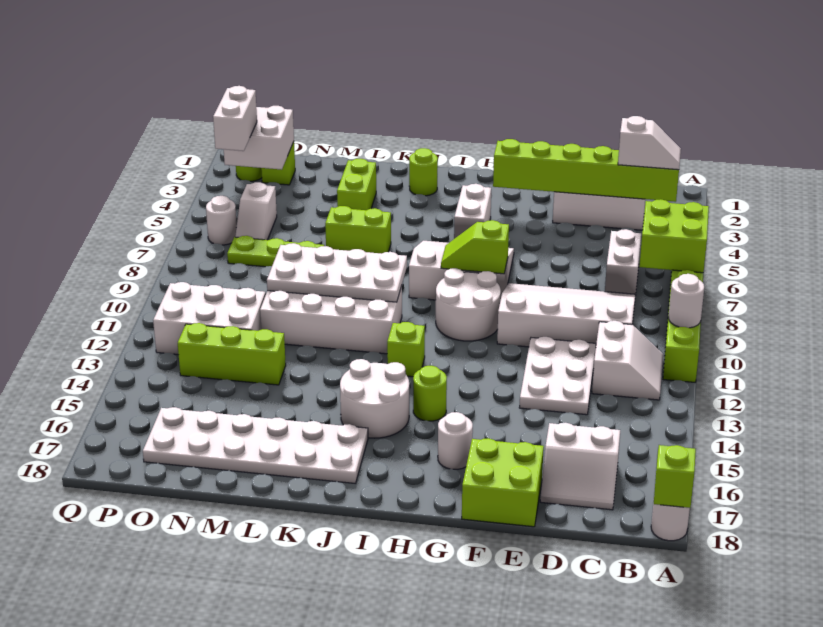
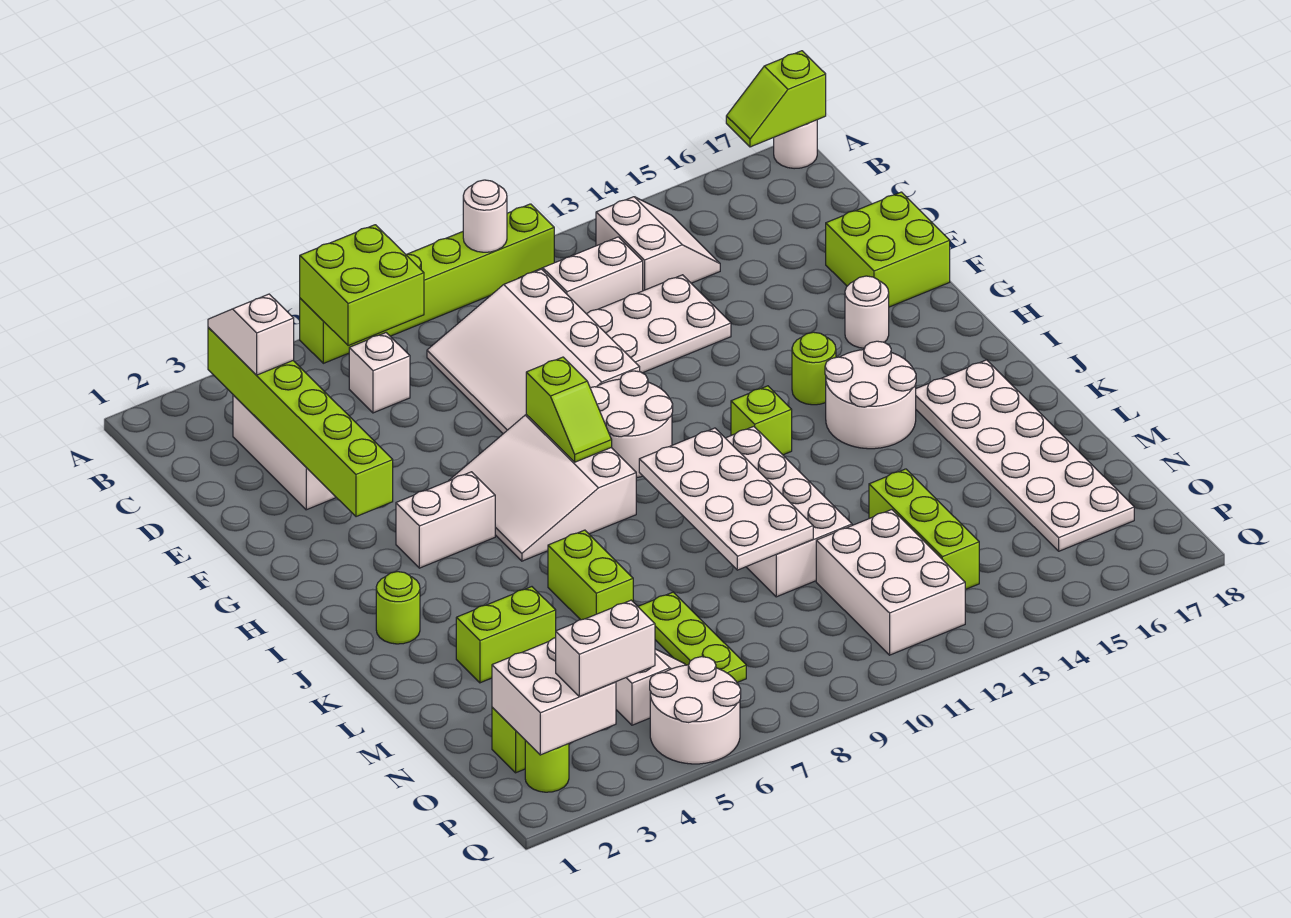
white brick C6:C7 level 1 -> white brick C6 level 1
white slope C16:D17 level 1 top 16 -> white slope B13:C14 level 1 top 13
white round brick P6 level 1 -> white round brick P5:Q6 level 1

